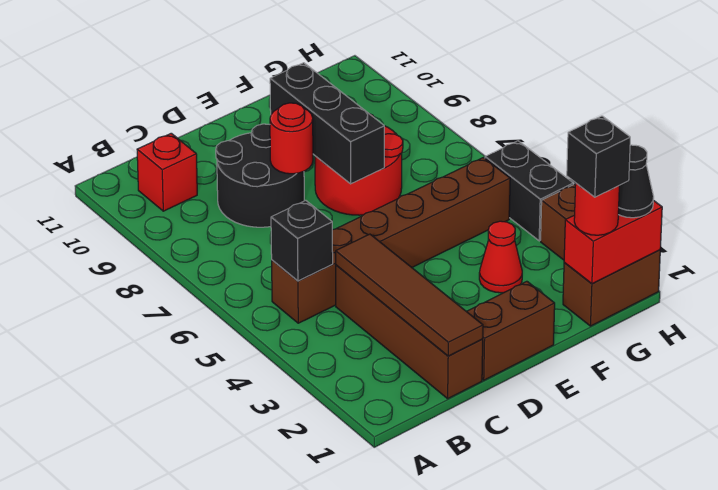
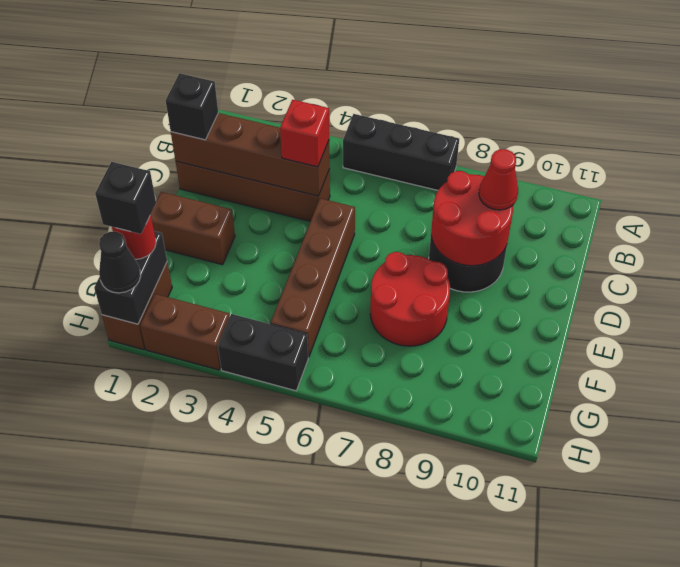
brown brick B5:G5 level 1 -> brown brick D5:G5 level 1
black brick B5 level 2 -> black brick C1 level 3
red brick B10 level 1 -> red brick C4 level 3
brown tile C1:C4 level 2 -> brown brick C1:C4 level 2
brown brick D1:E1 level 1 -> brown brick E1:E2 level 1
red round brick D8 level 2 -> red round brick C8:D9 level 2
black brick E7:E9 level 2 -> black brick A5:A7 level 1
red cone F3 level 1 -> red cone C9 level 3
red brick G1:H1 level 2 -> black brick G1:H1 level 2

